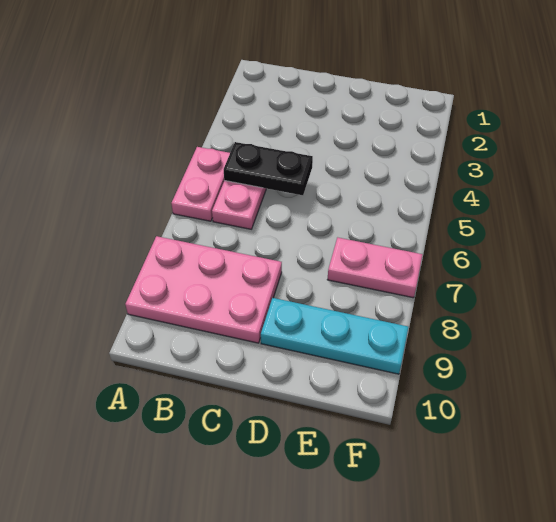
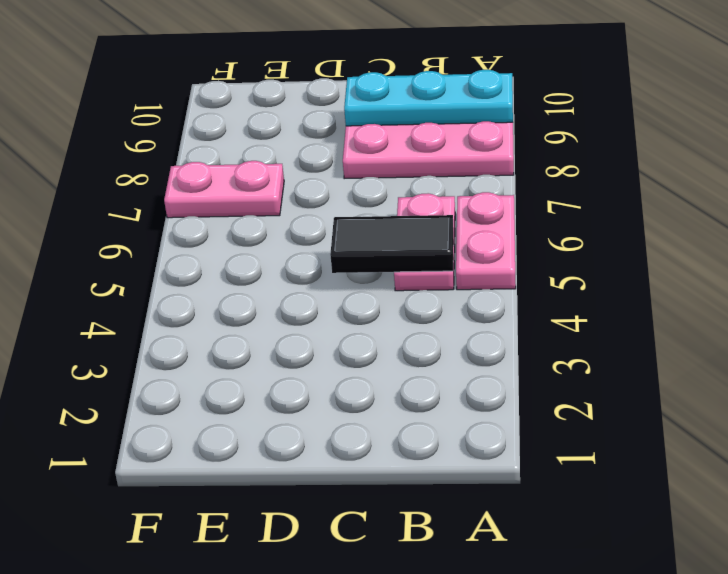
black plate B5:C5 level 2 -> black tile B5:C5 level 2
cyan plate D9:F9 level 1 -> cyan plate A9:C9 level 2

